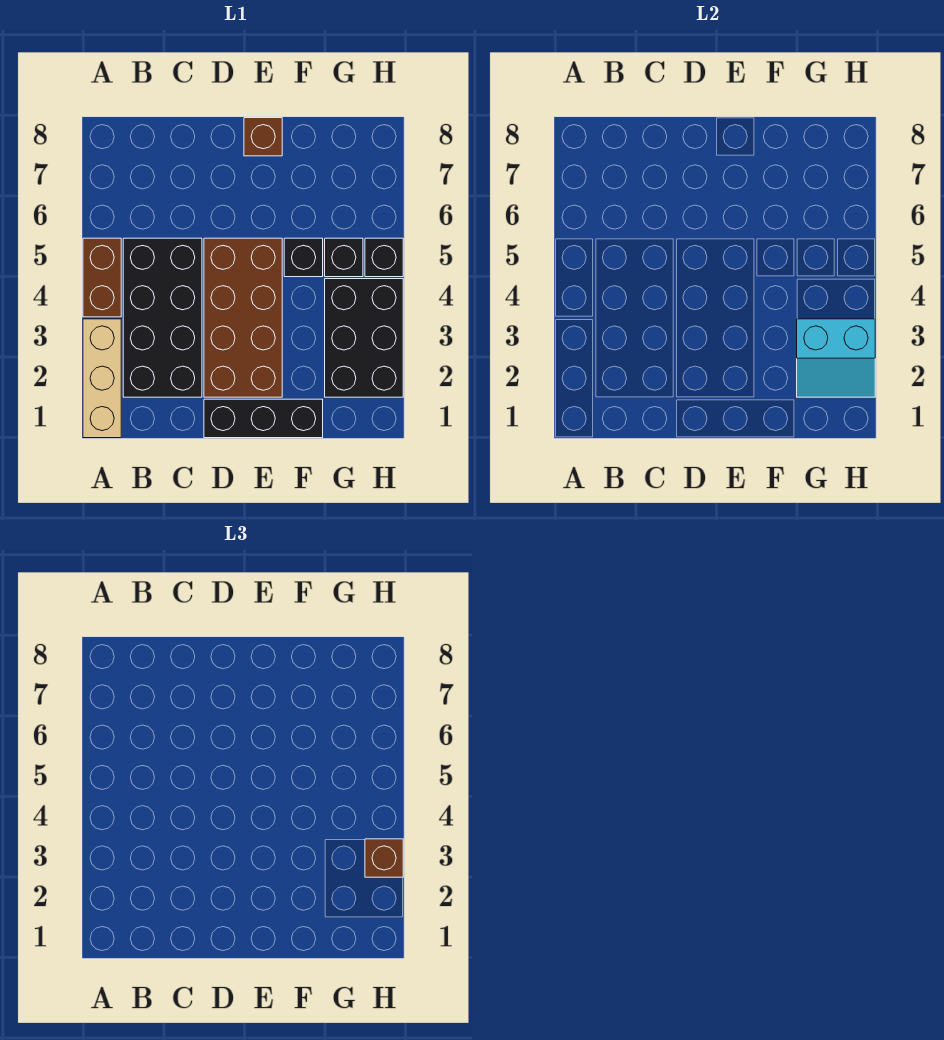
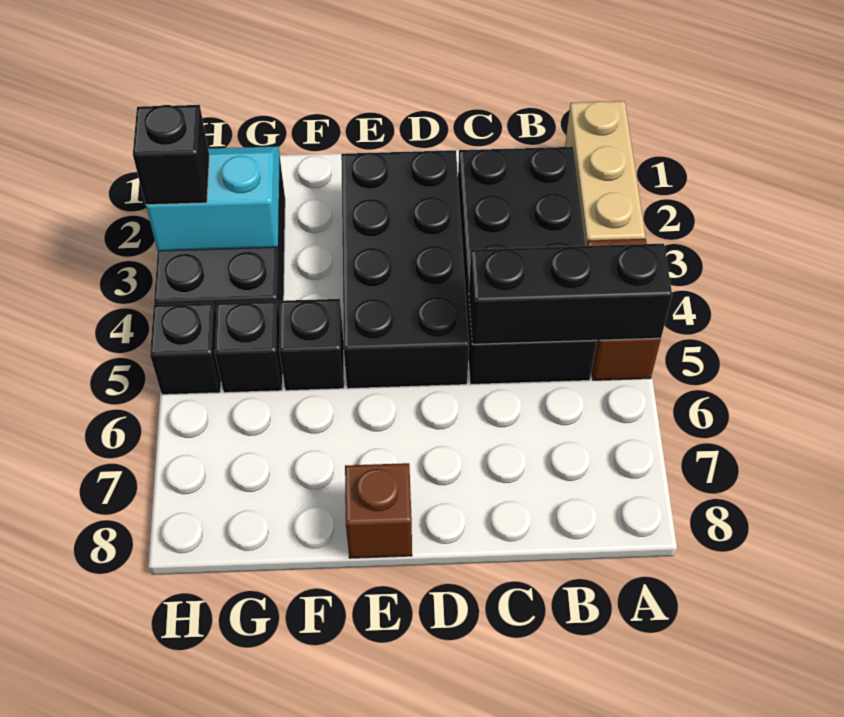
black brick D1:F1 level 1 -> black brick A5:C5 level 2
brown brick D2:E5 level 1 -> black brick D2:E5 level 1
brown brick H3 level 3 -> black brick H3 level 3

